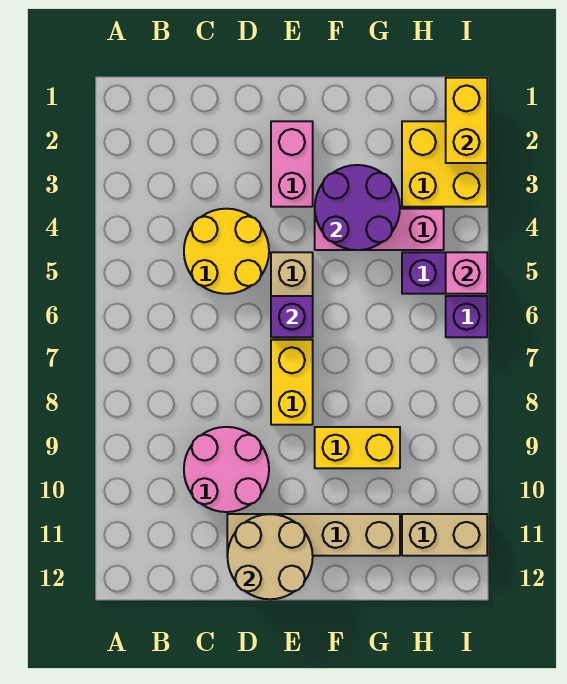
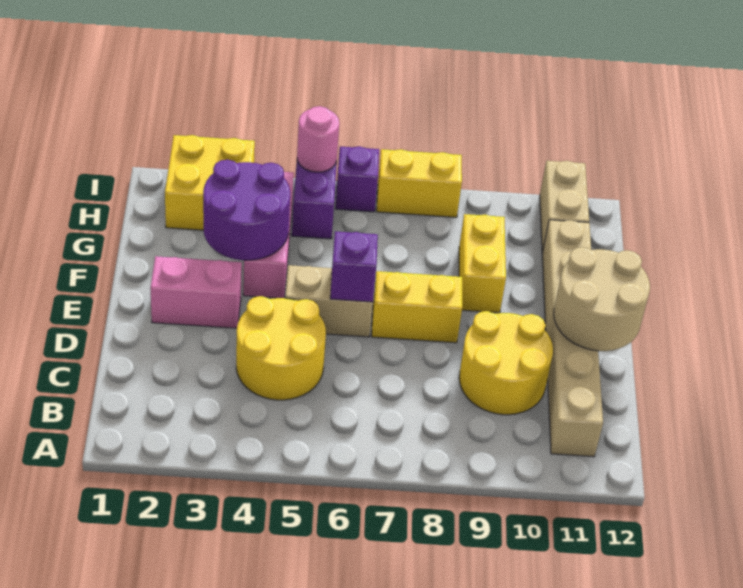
pink round brick C9:D10 level 1 -> yellow round brick C9:D10 level 1
tan brick D11:G11 level 1 -> tan brick B11:G11 level 1
yellow brick I1:I2 level 2 -> yellow brick I7:I8 level 1
pink brick I5 level 2 -> pink round brick I5 level 2

